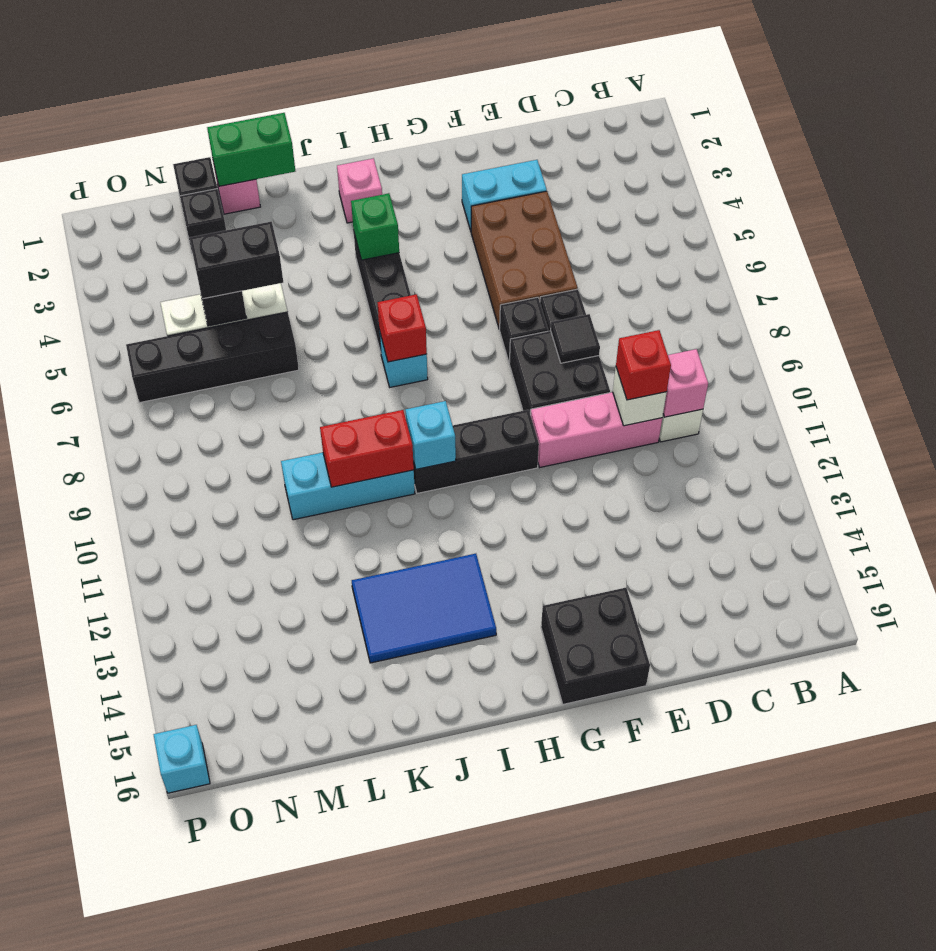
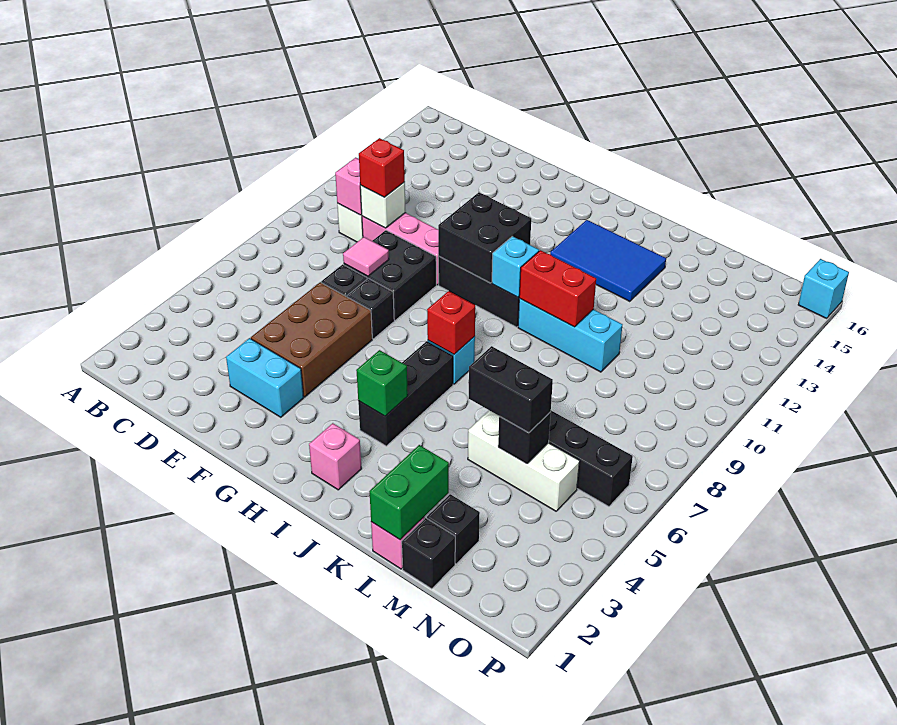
black tile E8 level 2 -> pink tile E8 level 2
black brick F15:G16 level 1 -> black brick G10:H11 level 2
green brick K1:L1 level 2 -> green brick L1:L2 level 2

